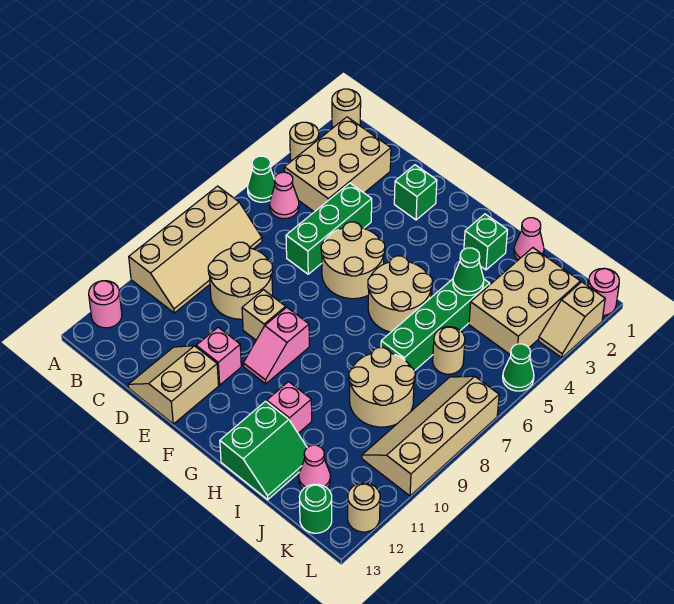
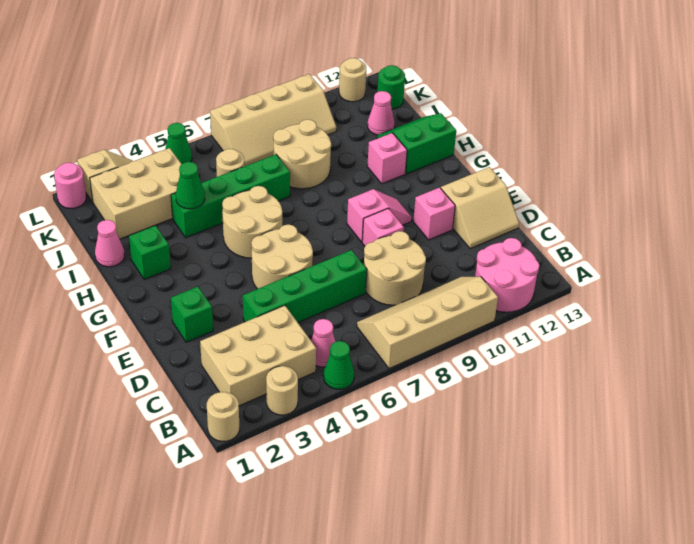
pink round brick A12 level 1 -> pink round brick A11:B12 level 1
green brick D4:D6 level 1 -> green brick D4:D7 level 1
tan brick E9 level 1 -> pink brick E9 level 1

